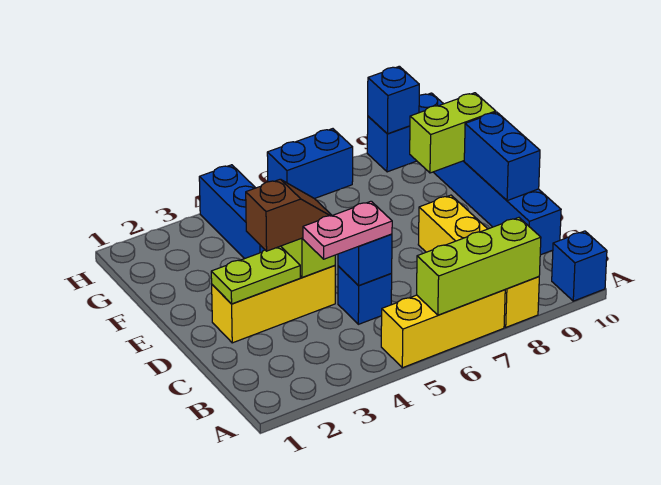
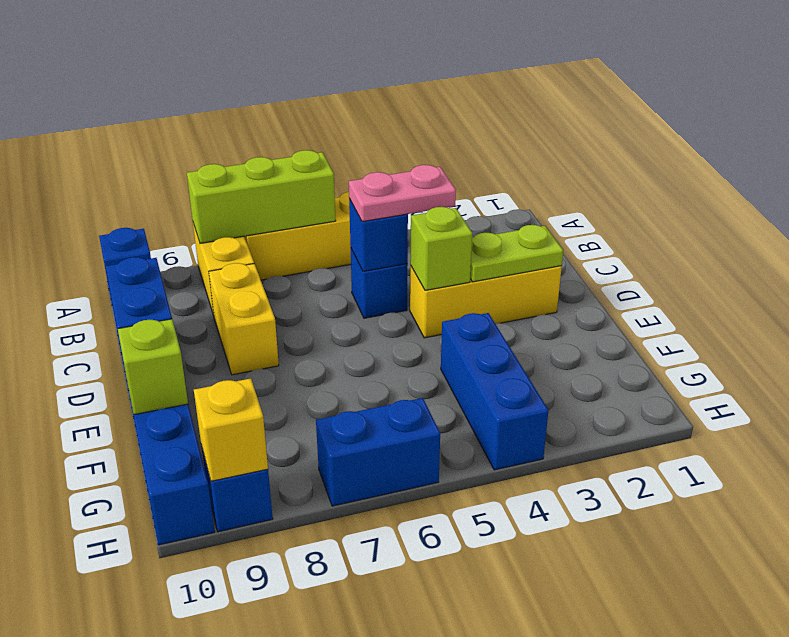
brown slope D3:D4 level 3 top 3 -> none
lime brick F9:F10 level 2 -> lime brick F10 level 2
blue brick H9 level 2 -> yellow brick H9 level 2

